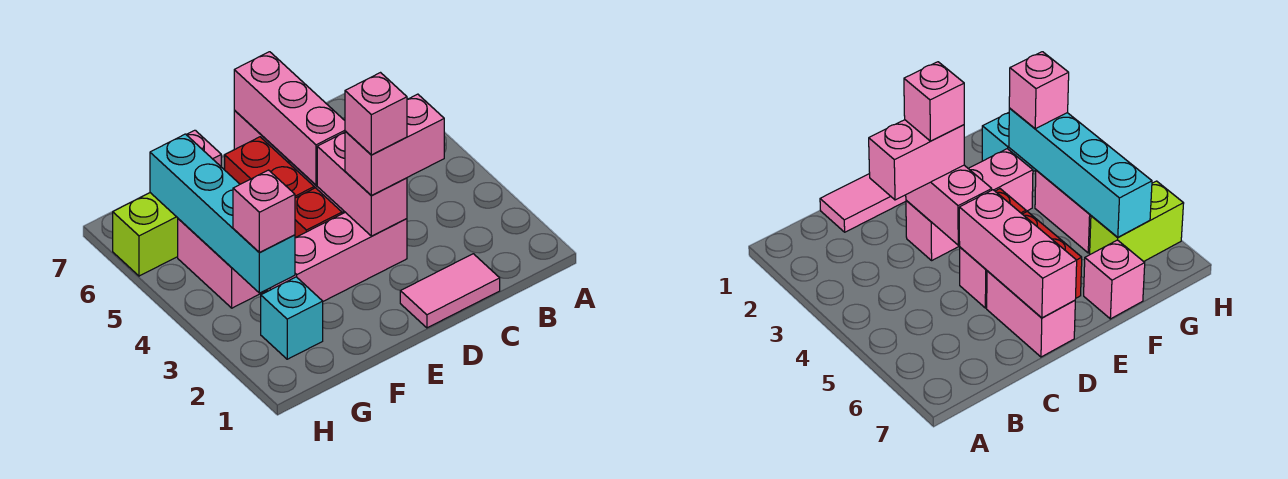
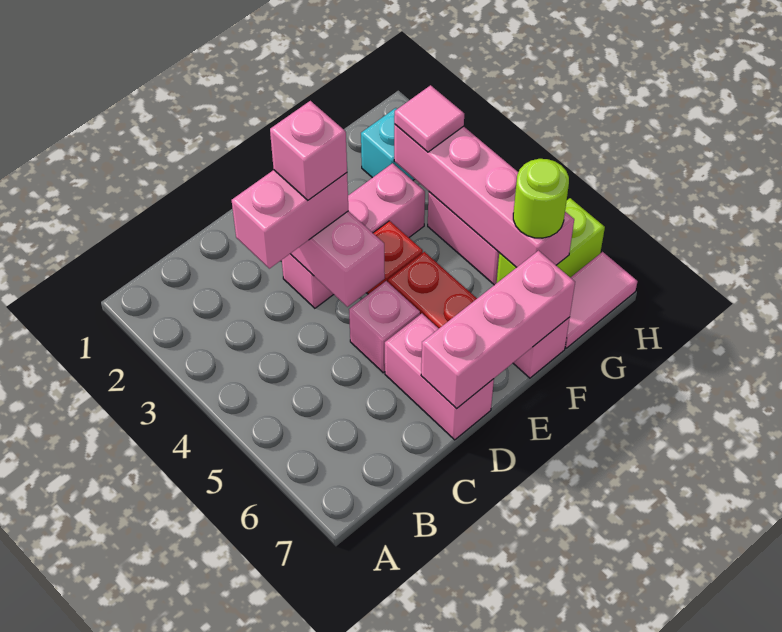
pink tile C1:D1 level 1 -> pink tile G7:H7 level 1
pink brick D5:D7 level 2 -> pink brick D7:F7 level 2
cyan brick G3:G6 level 2 -> pink brick G3:G6 level 2
pink brick G3 level 3 -> pink tile G3 level 3
none -> lime round brick G6 level 3

